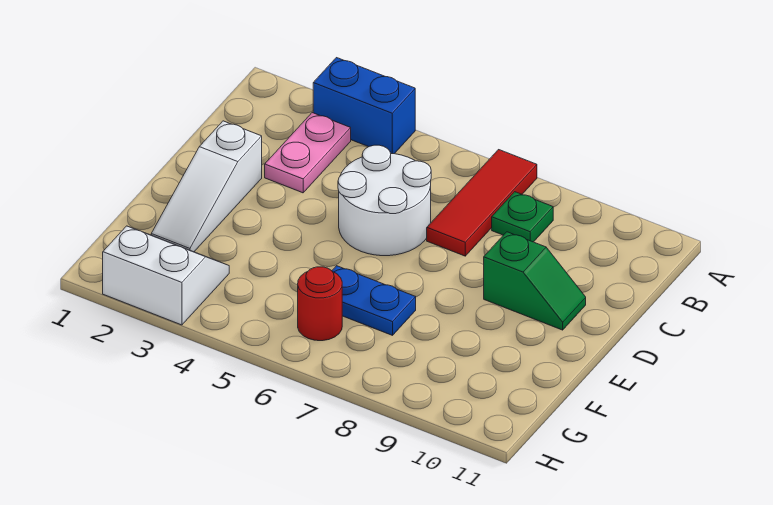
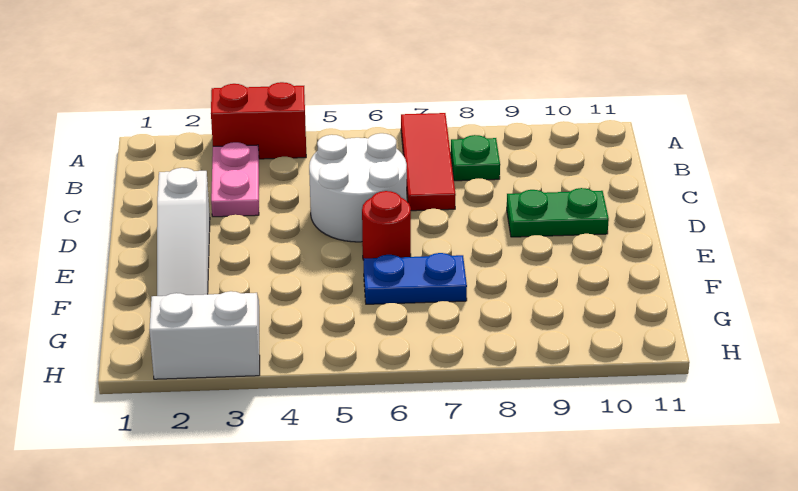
blue brick A3:A4 level 1 -> red brick A3:A4 level 1
green slope D9:D10 level 1 top 9 -> green plate D9:D10 level 1
red round brick G6 level 1 -> red round brick E6 level 1

